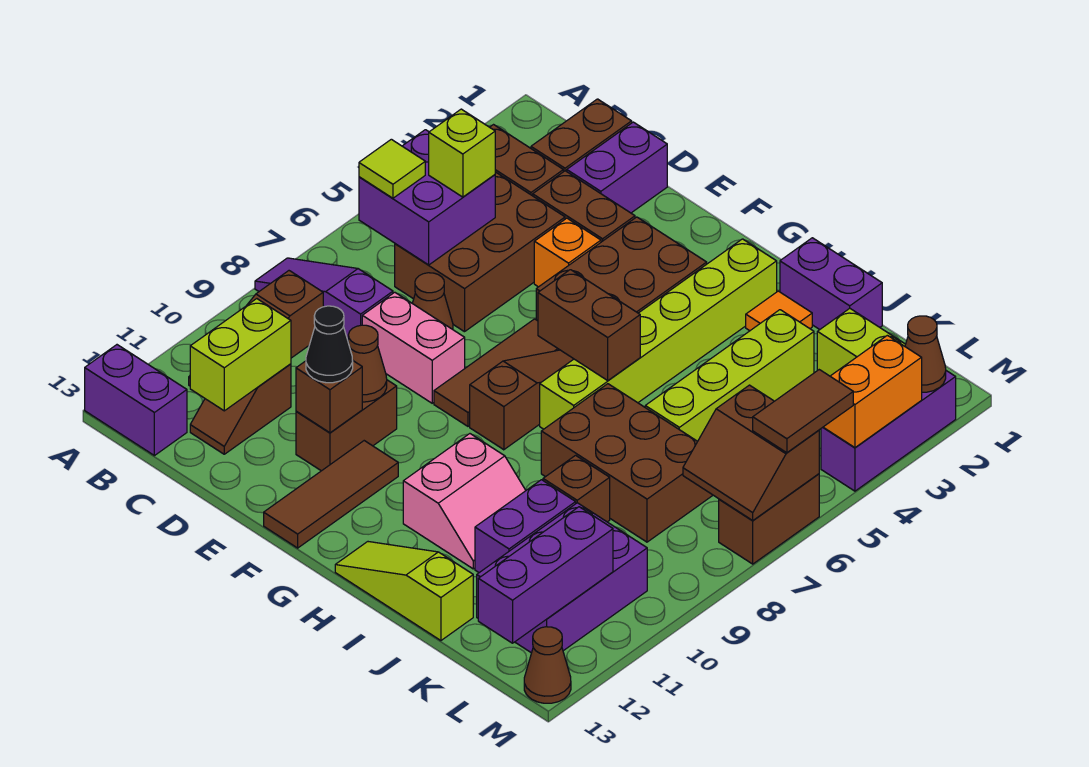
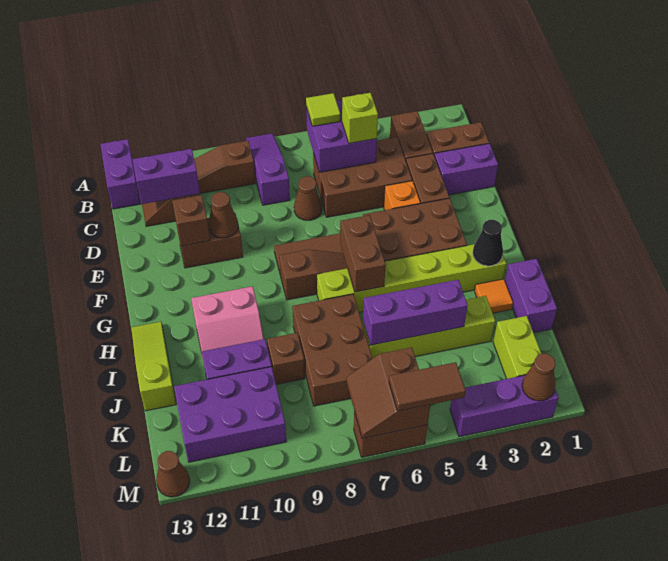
lime brick C11:C12 level 2 -> purple brick C11:C12 level 2
pink brick D8:E8 level 1 -> none
black cone E11 level 3 -> black cone H2 level 2
brown tile F11:F13 level 1 -> none
purple brick L11:L13 level 2 -> purple brick J4:J6 level 2
orange brick M3:M4 level 2 -> none

